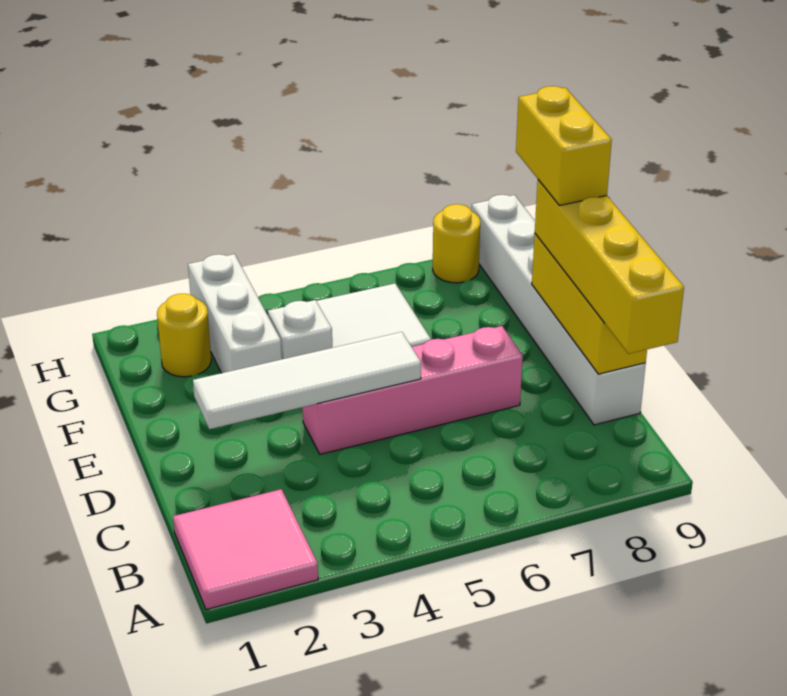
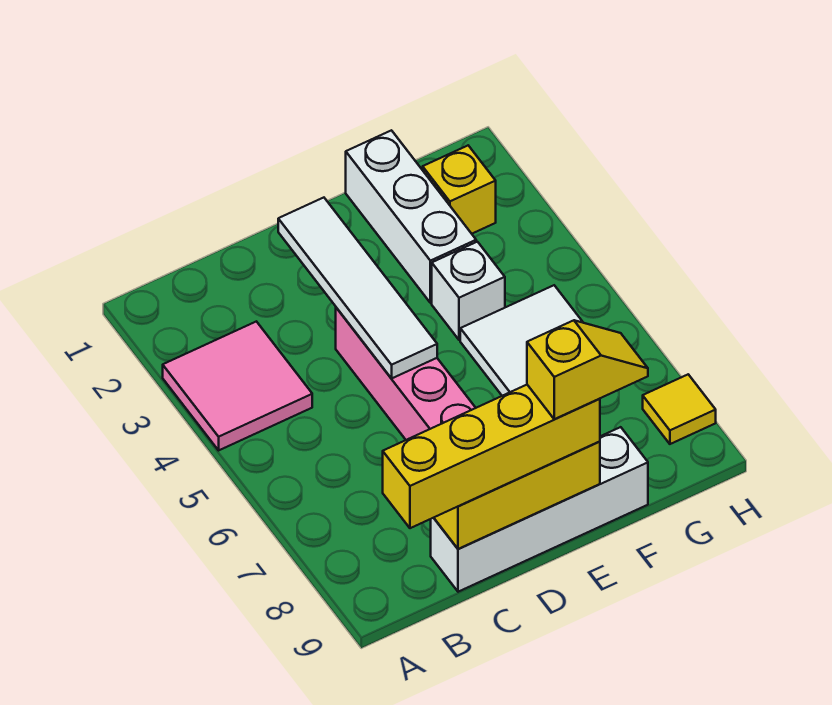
pink tile A1:B2 level 1 -> pink tile A3:B4 level 1
white brick C9:H9 level 1 -> white brick C9:F9 level 1
yellow brick E9:F9 level 4 -> yellow slope E9:F9 level 4 top E
white brick F3:H3 level 1 -> white brick F1:F3 level 1
yellow round brick G2 level 1 -> yellow brick G2 level 1
yellow round brick H8 level 1 -> yellow tile H8 level 1

